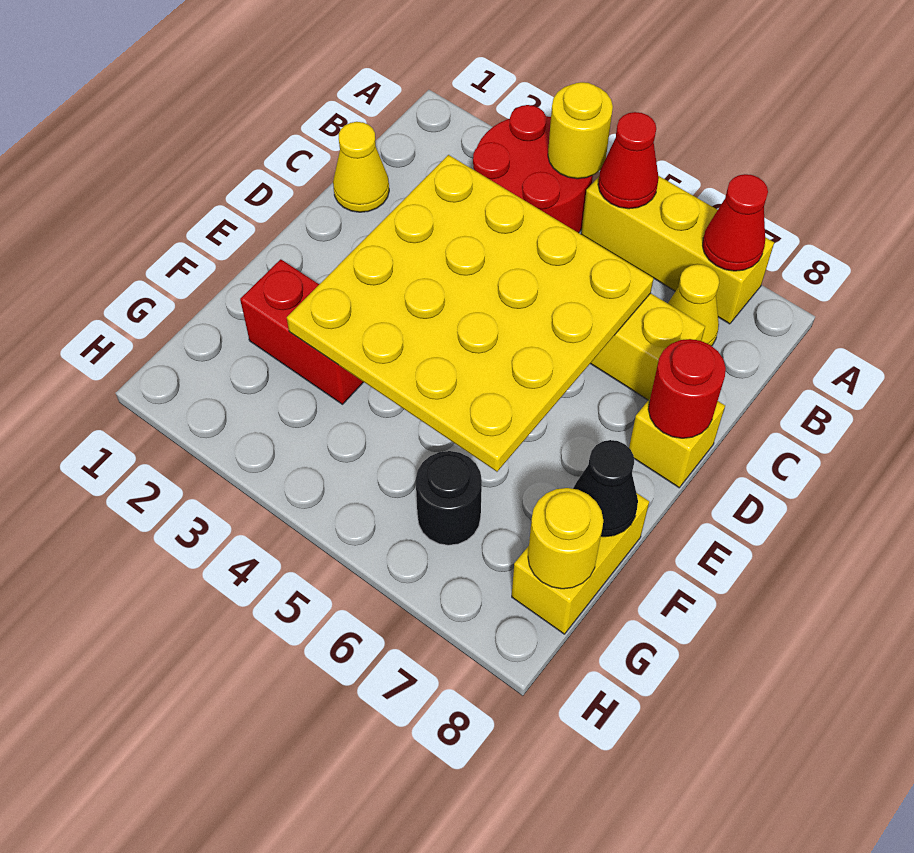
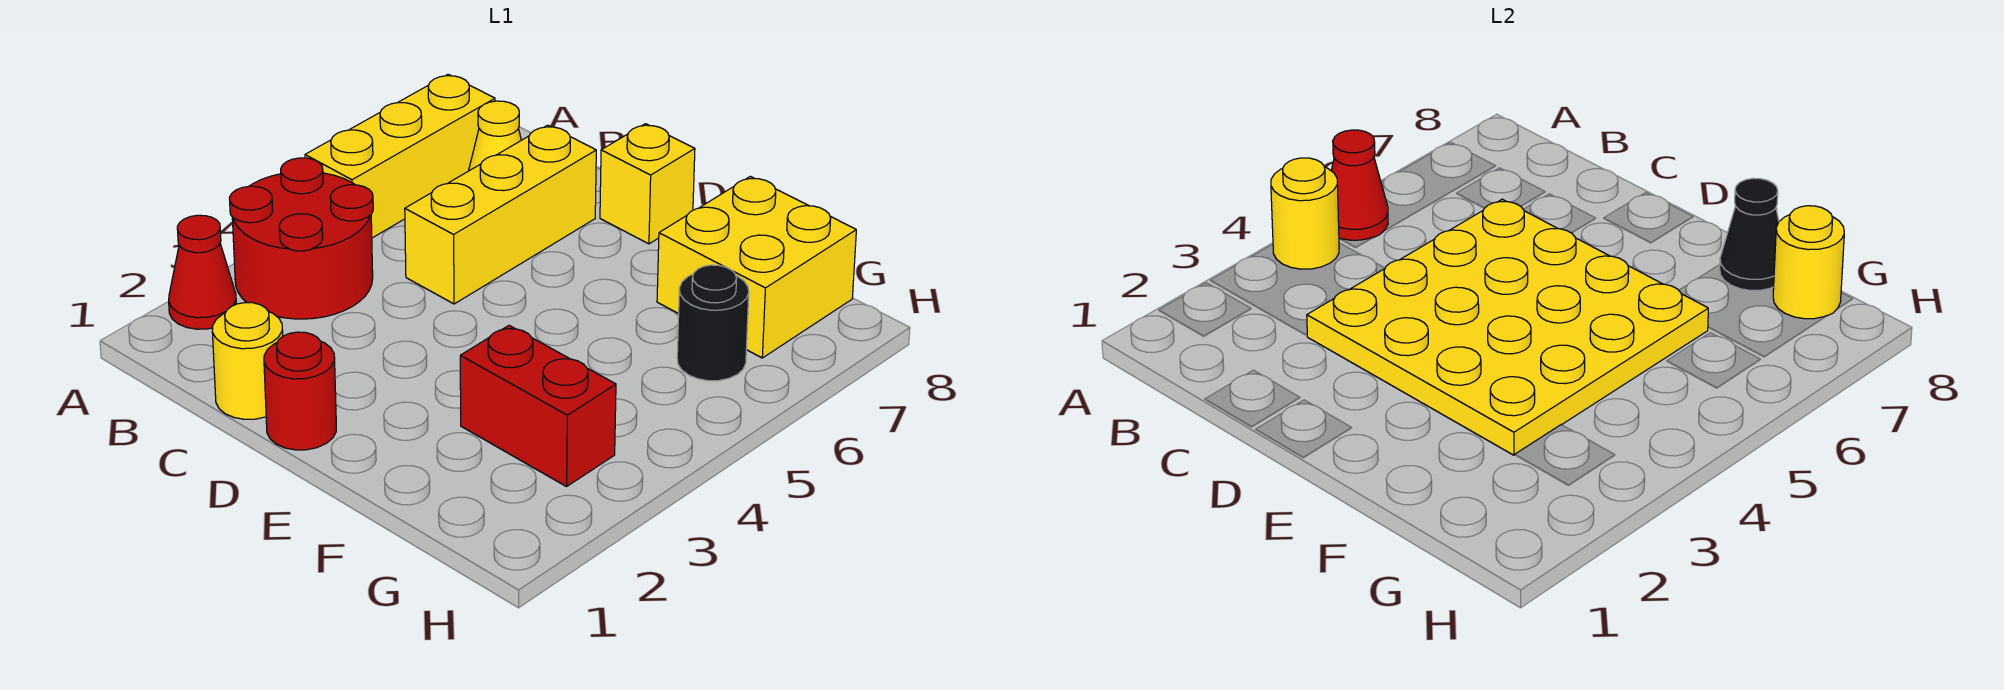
red cone A7 level 2 -> red cone A2 level 1
yellow cone C1 level 1 -> yellow round brick C1 level 1
red round brick D8 level 2 -> red round brick D1 level 1
red brick F2:F3 level 1 -> red brick F3:G3 level 1
yellow brick F8:G8 level 1 -> yellow brick F7:G8 level 1

